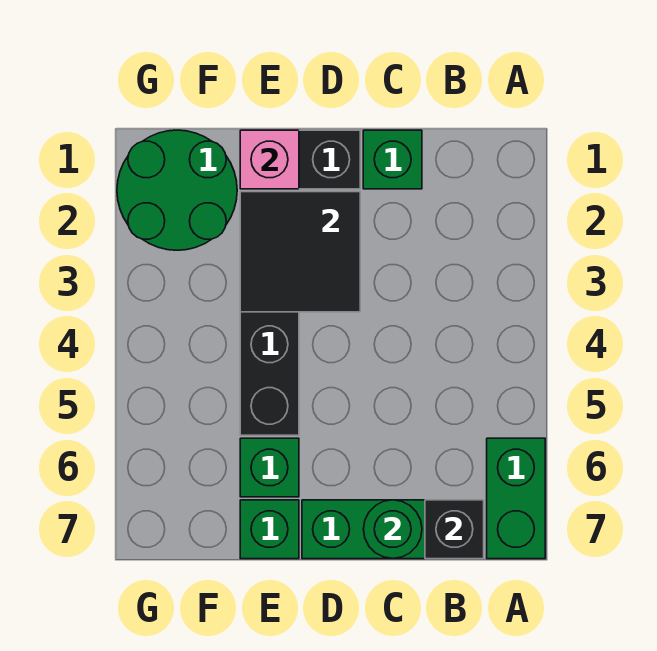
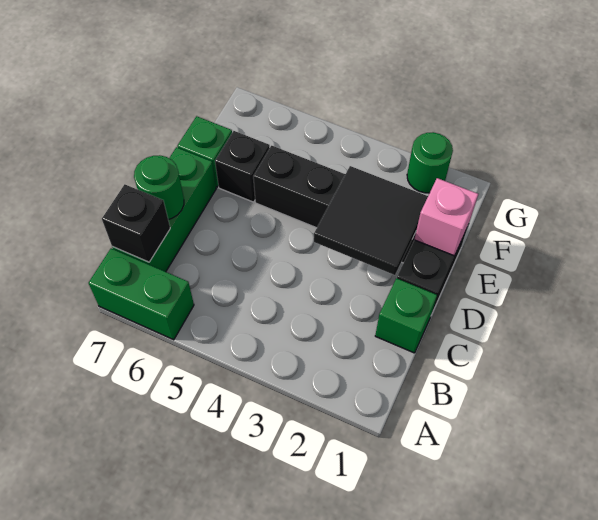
green brick E6 level 1 -> black brick E6 level 1
green round brick F1:G2 level 1 -> green round brick G2 level 1

